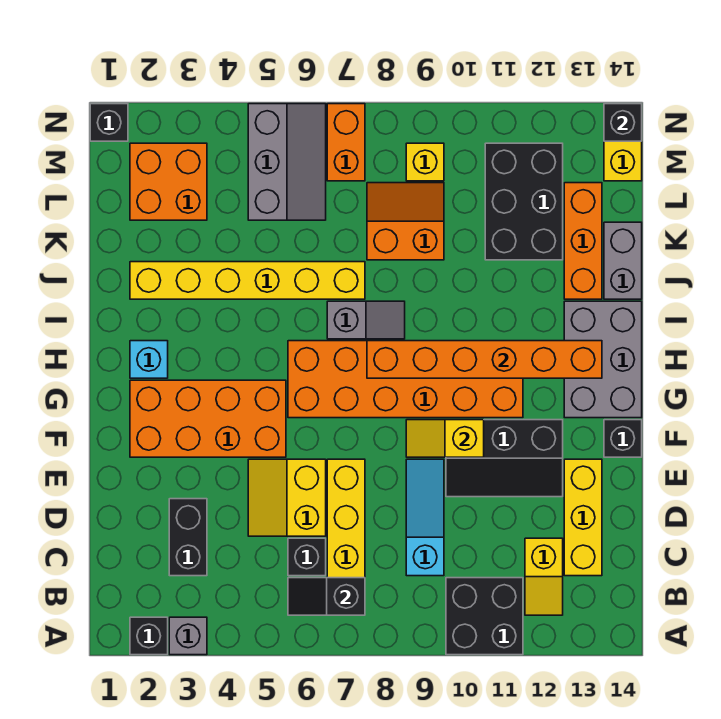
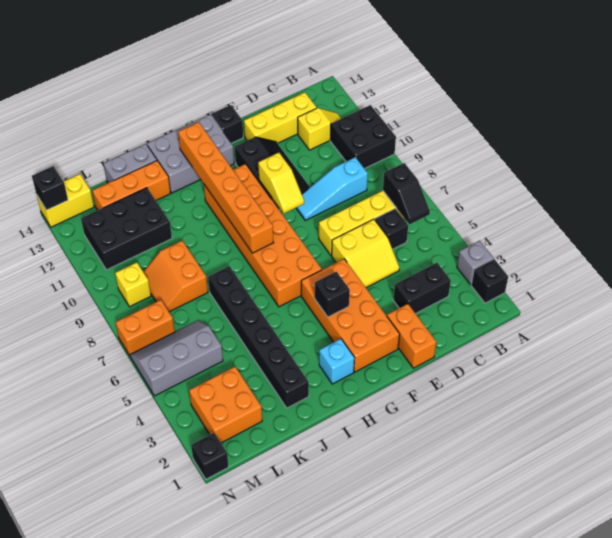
none -> orange brick E1:E2 level 1
none -> black brick G4 level 2
grey slope I7:I8 level 1 top 7 -> none
yellow brick J2:J7 level 1 -> black brick J2:J7 level 1

